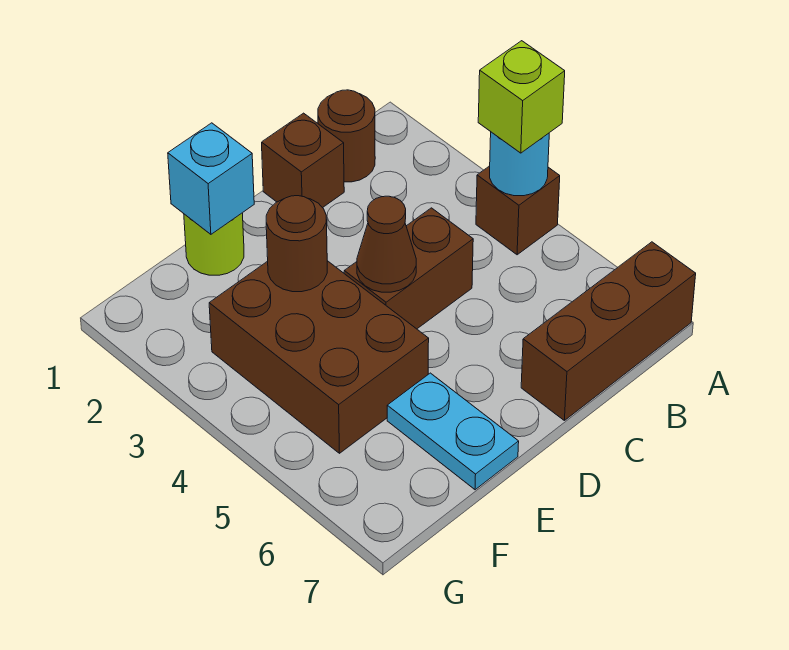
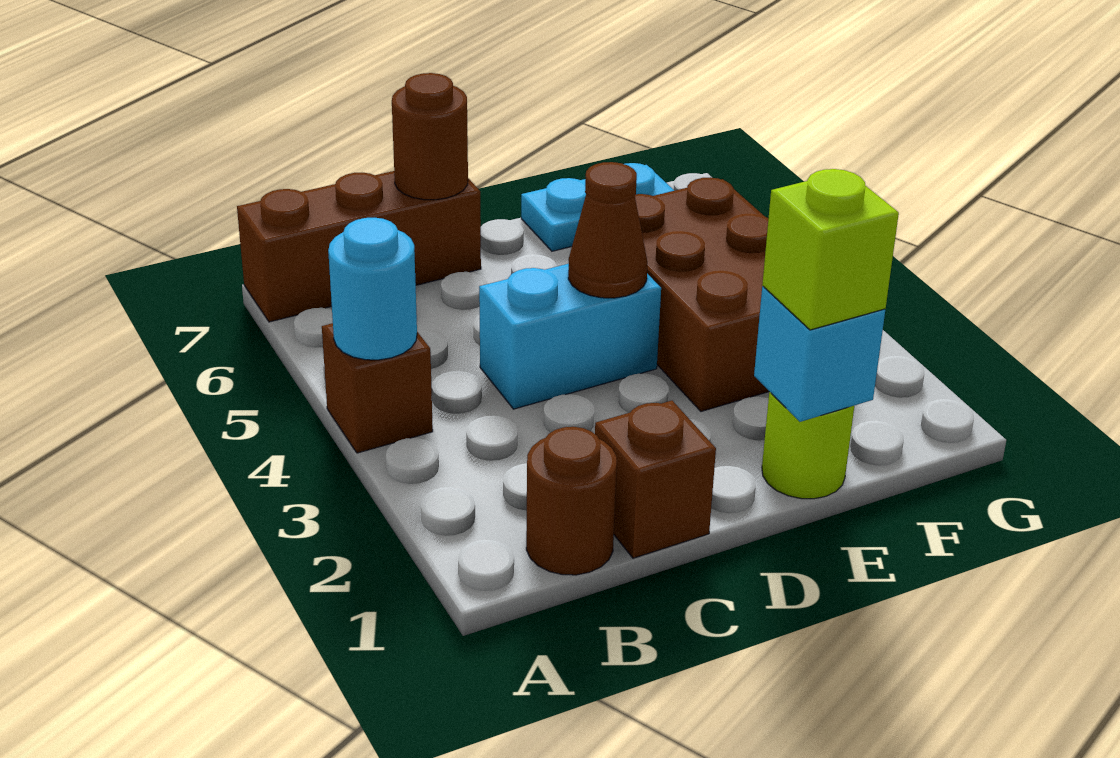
lime brick A4 level 3 -> lime brick E1 level 3
brown brick C4:D4 level 1 -> cyan brick C4:D4 level 1
brown round brick E3 level 2 -> brown round brick C7 level 2
cyan plate E6:E7 level 1 -> cyan plate E7:F7 level 1

